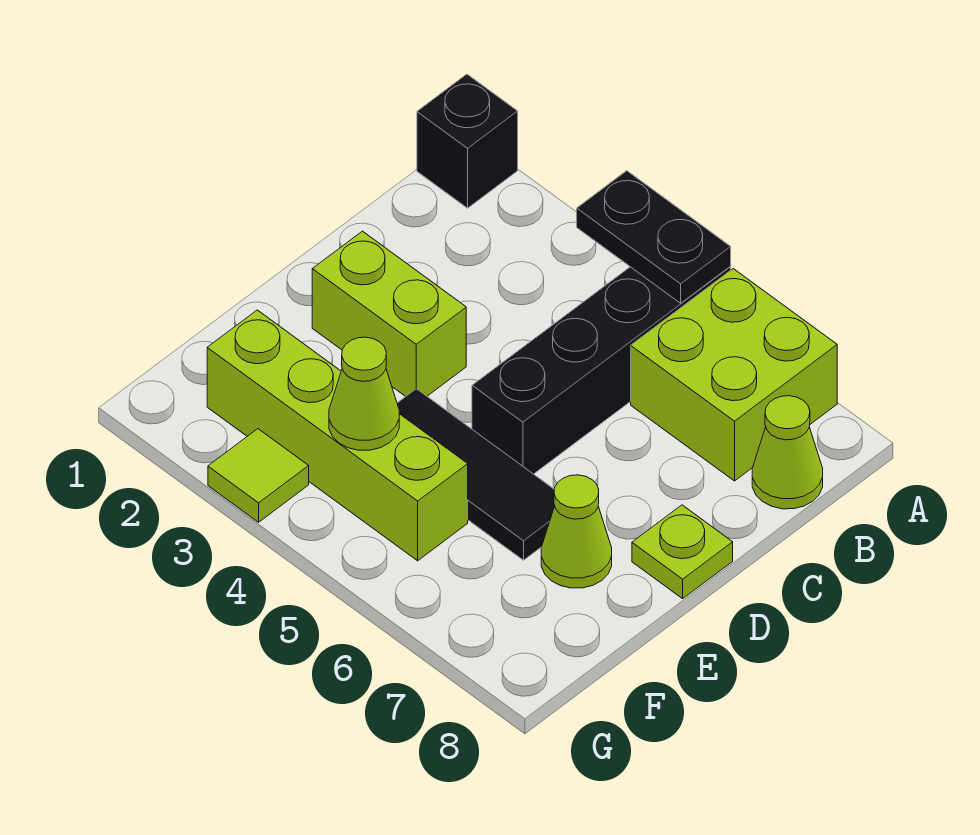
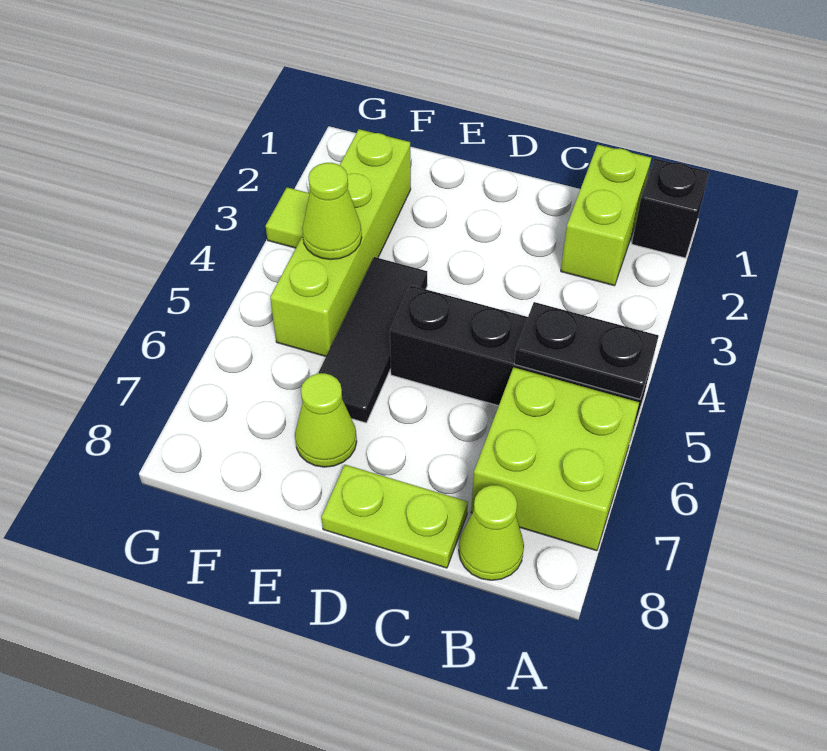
black plate A4:A5 level 2 -> black plate A5:B5 level 2
lime brick D2:D3 level 1 -> lime brick B1:B2 level 1
lime plate D8 level 1 -> lime plate C8:D8 level 1

